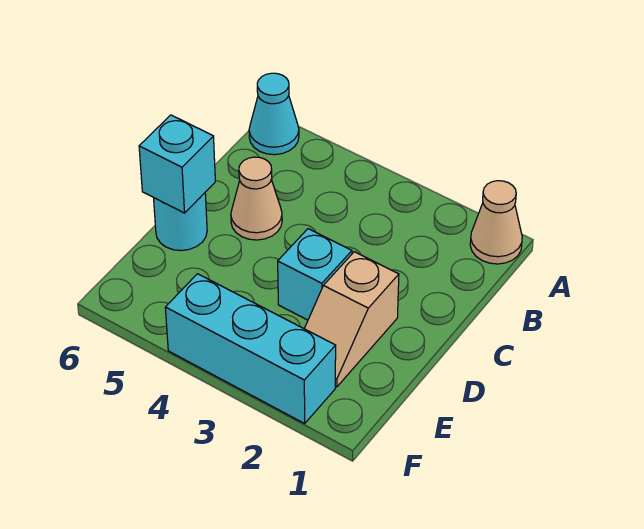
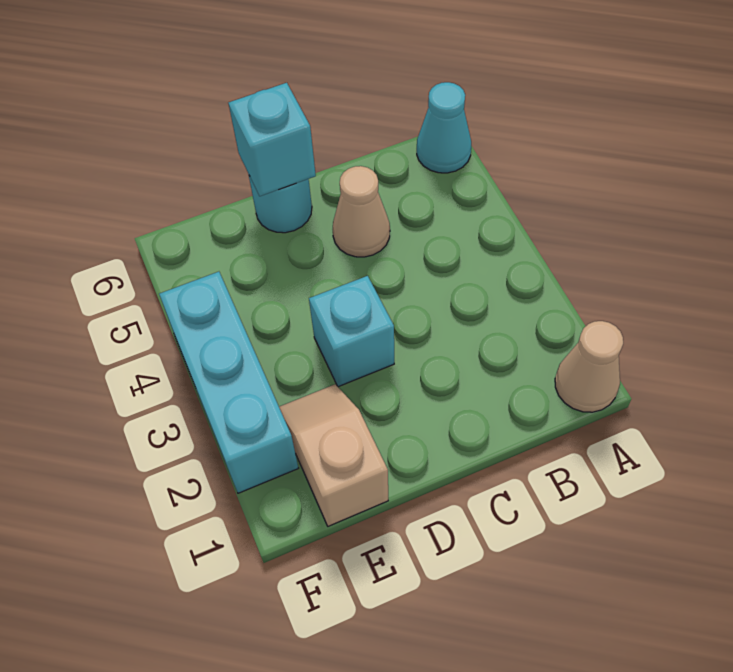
tan slope D2:E2 level 1 top D -> tan slope E1:E2 level 1 top 1

